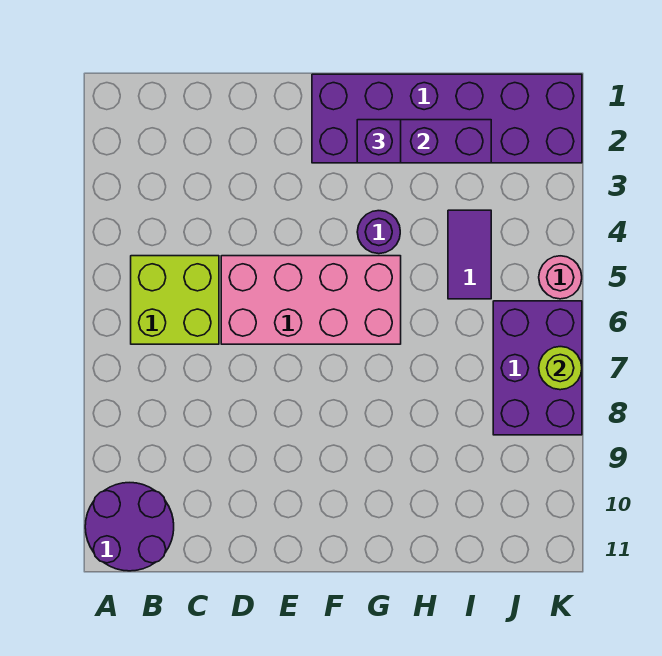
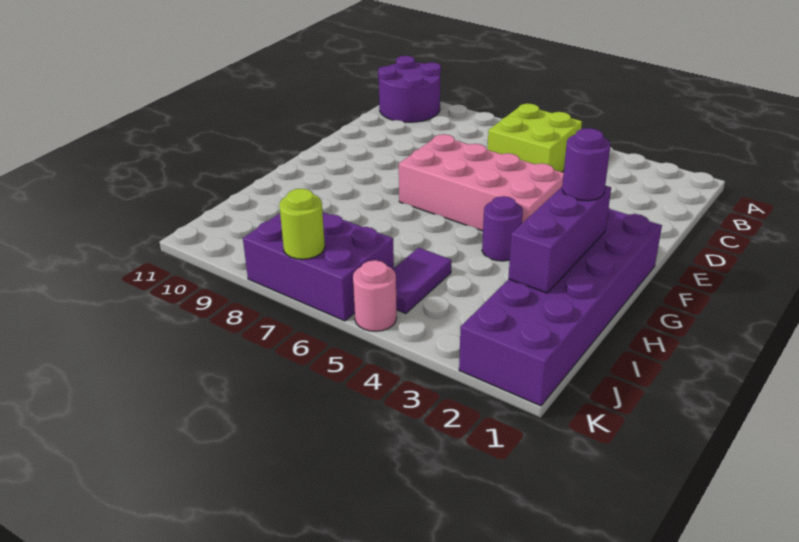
pink brick D5:G6 level 1 -> pink brick E4:F7 level 1
purple brick G2 level 3 -> purple round brick G2 level 3
purple tile I4:I5 level 1 -> purple tile I5:J5 level 1

